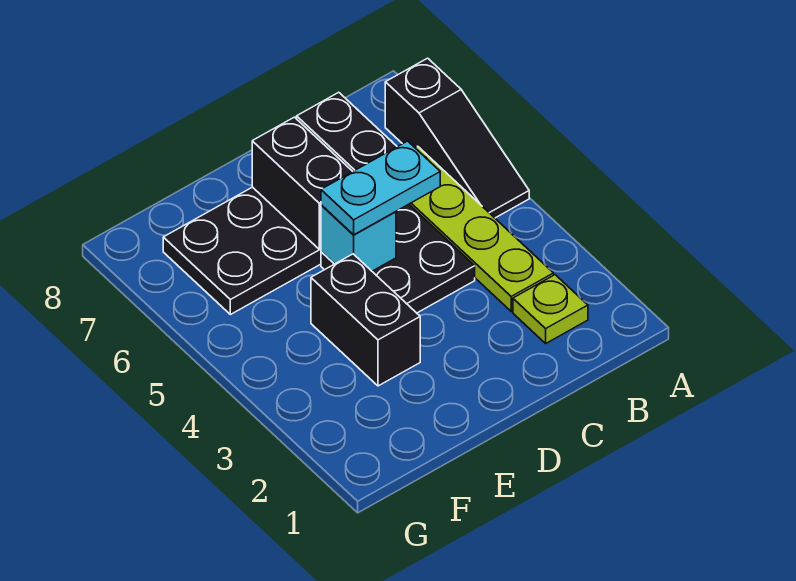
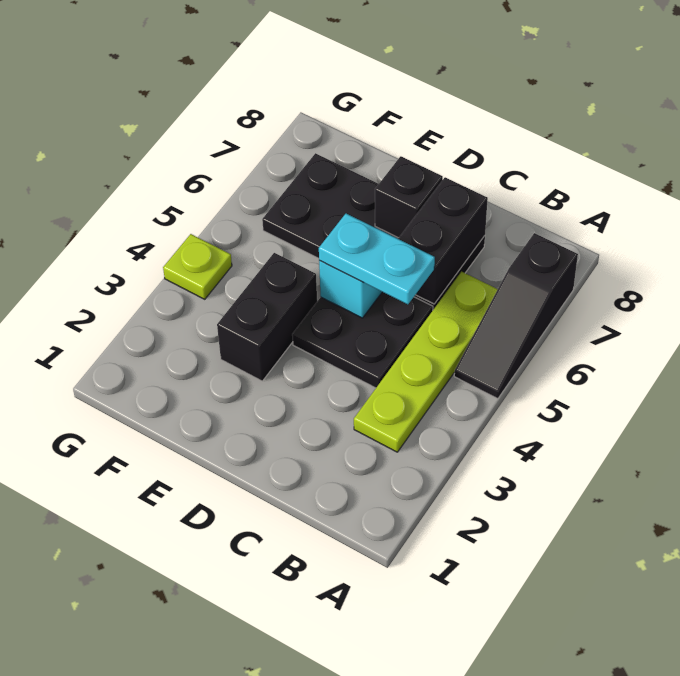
lime plate B2 level 1 -> lime plate G4 level 1
black brick D6:D7 level 2 -> black brick D7 level 2

